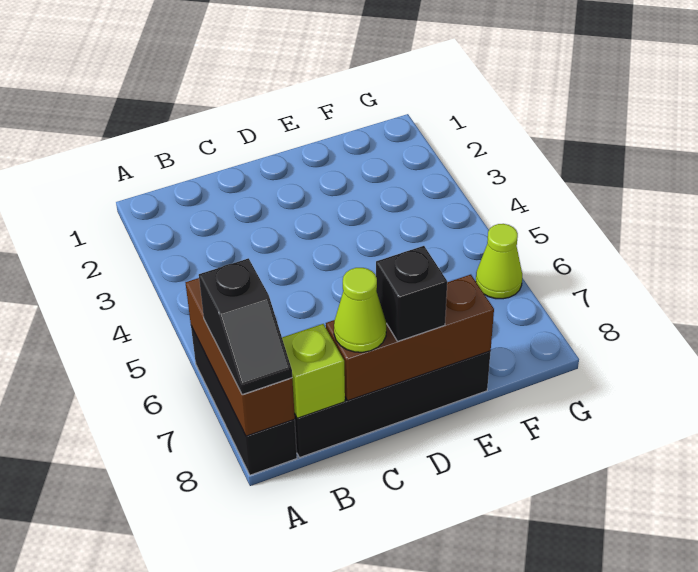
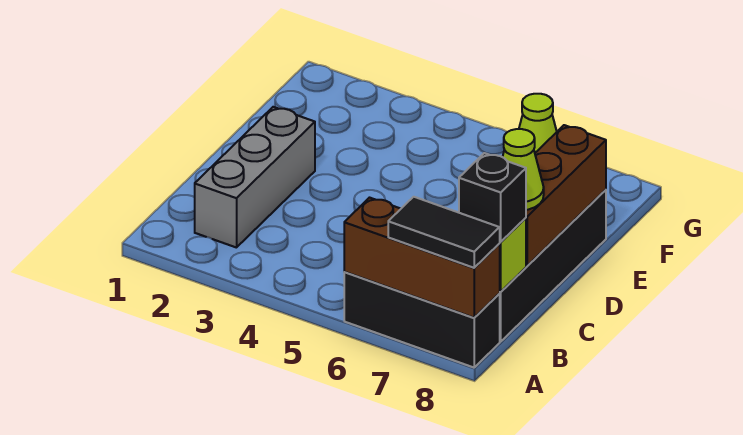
black slope A7:A8 level 3 top 7 -> black tile A7:A8 level 3
none -> grey brick B2:D2 level 1
black brick D8 level 3 -> black brick B8 level 3

